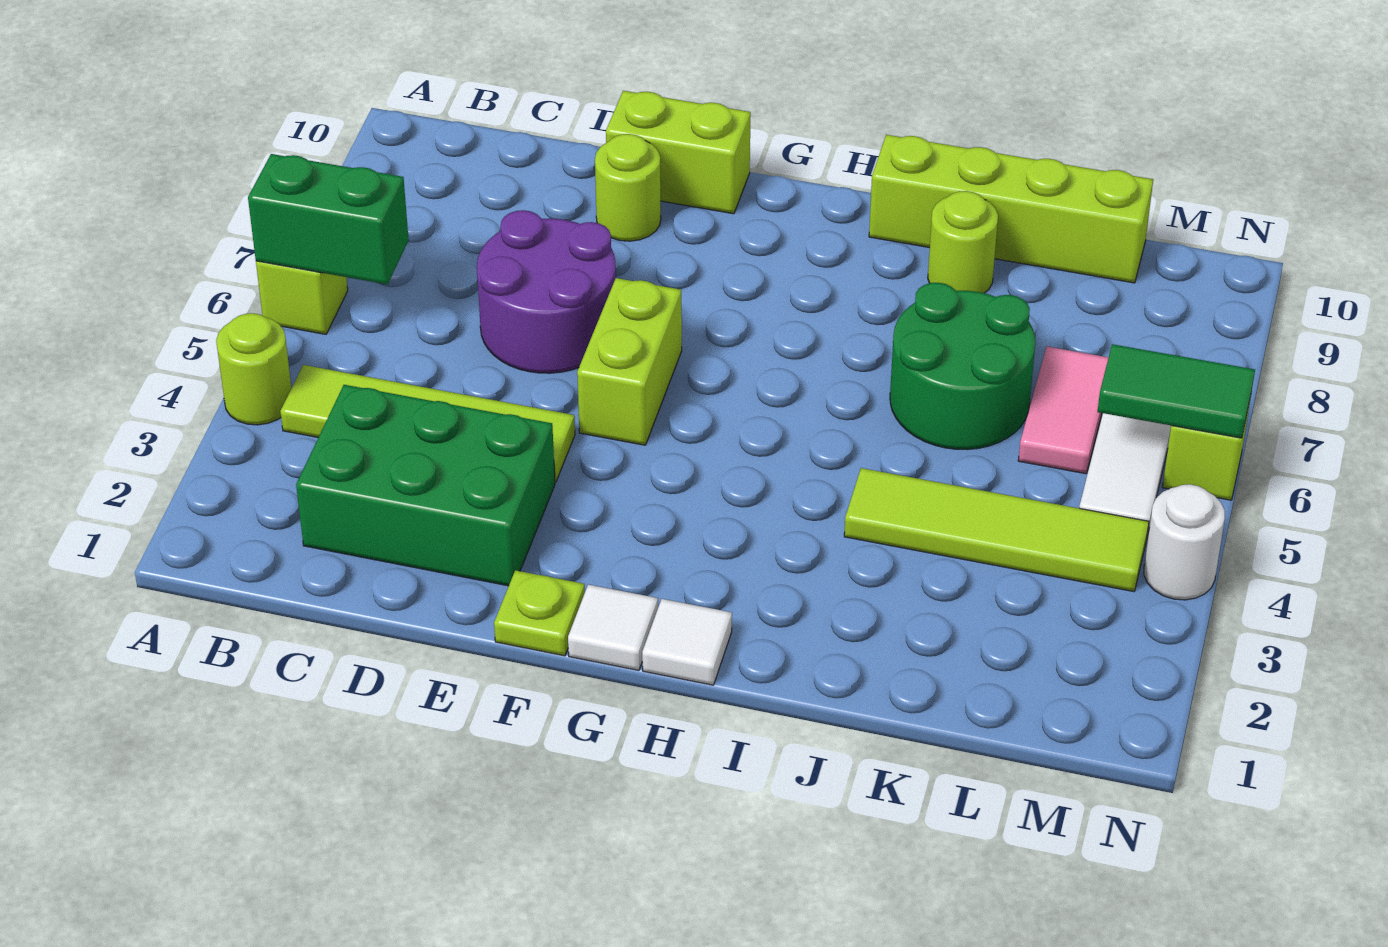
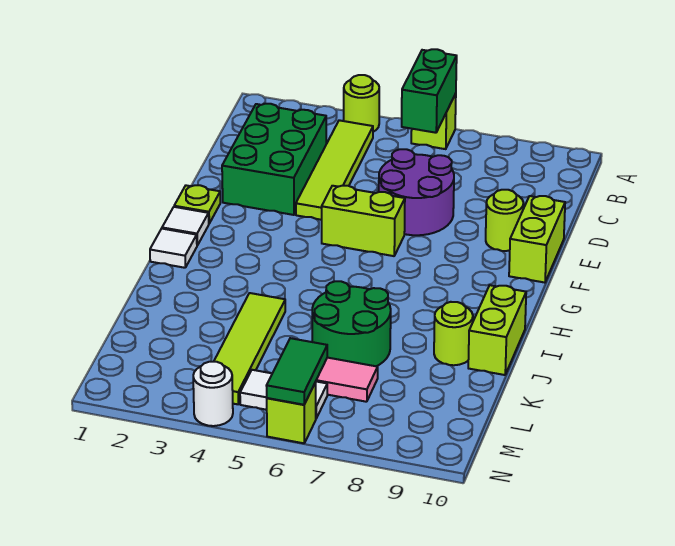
lime brick I10:L10 level 1 -> lime brick I10:J10 level 1

